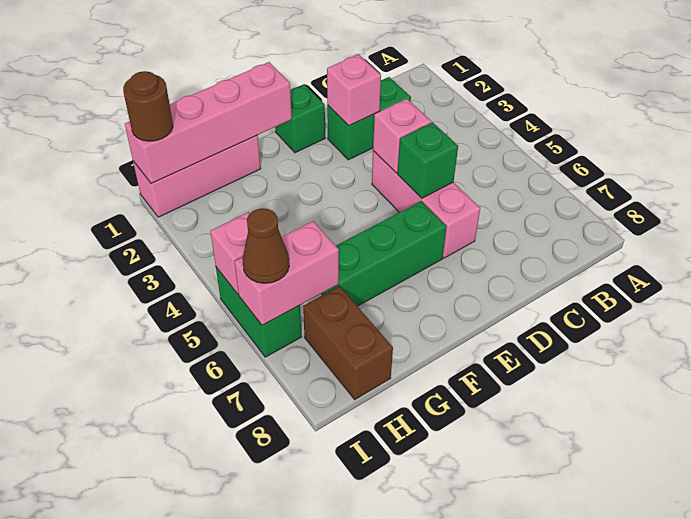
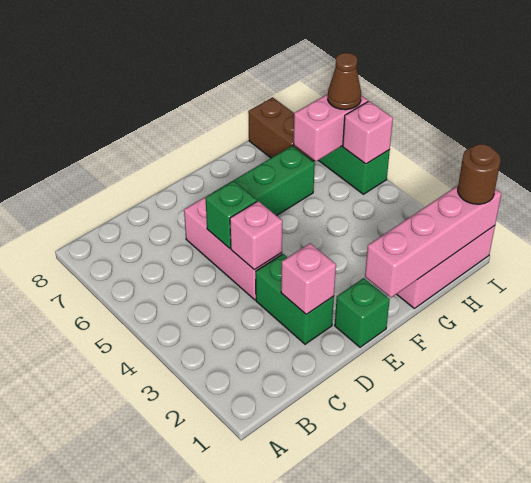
green brick C2:D2 level 1 -> green brick D2:D3 level 1

